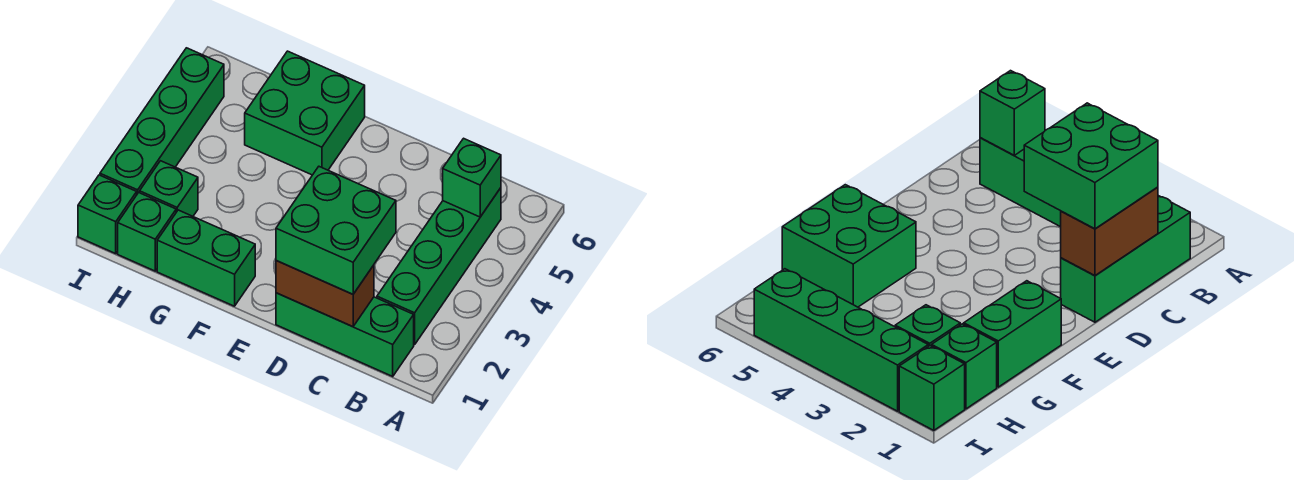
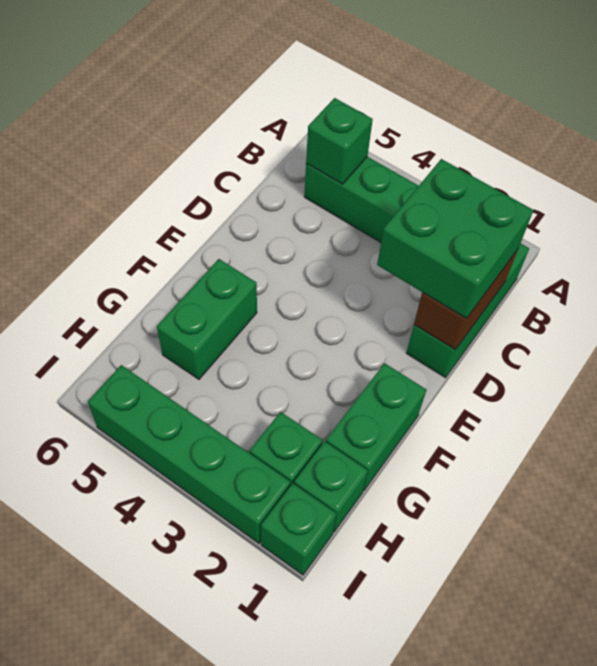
green brick F5:G6 level 1 -> green brick F5:G5 level 1

